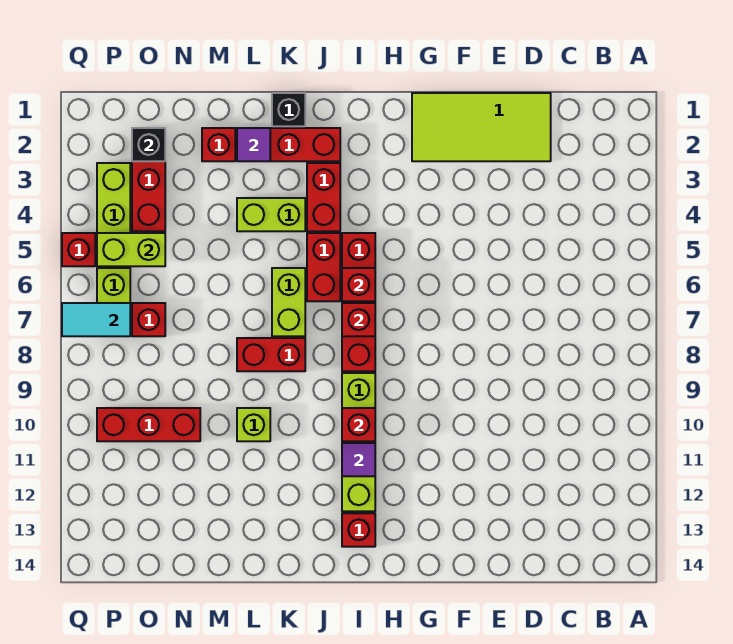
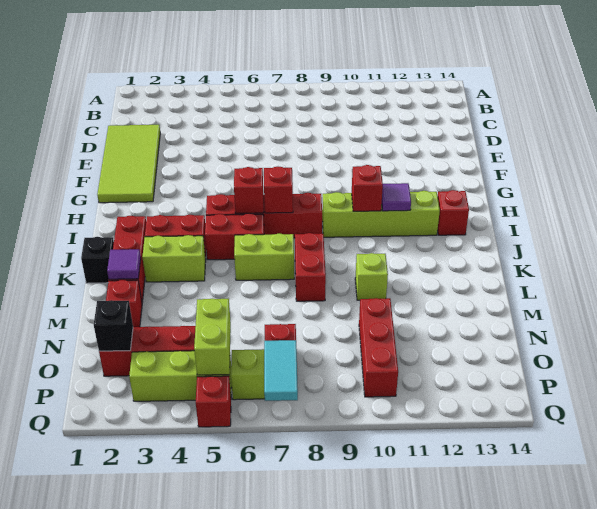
lime brick K4:L4 level 1 -> lime brick K3:K4 level 1

